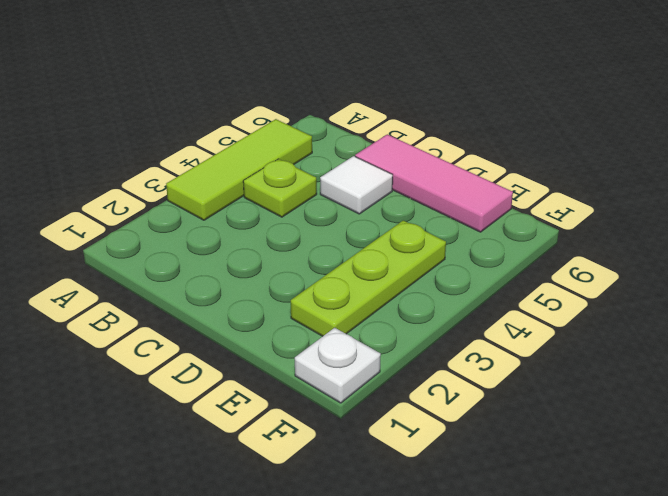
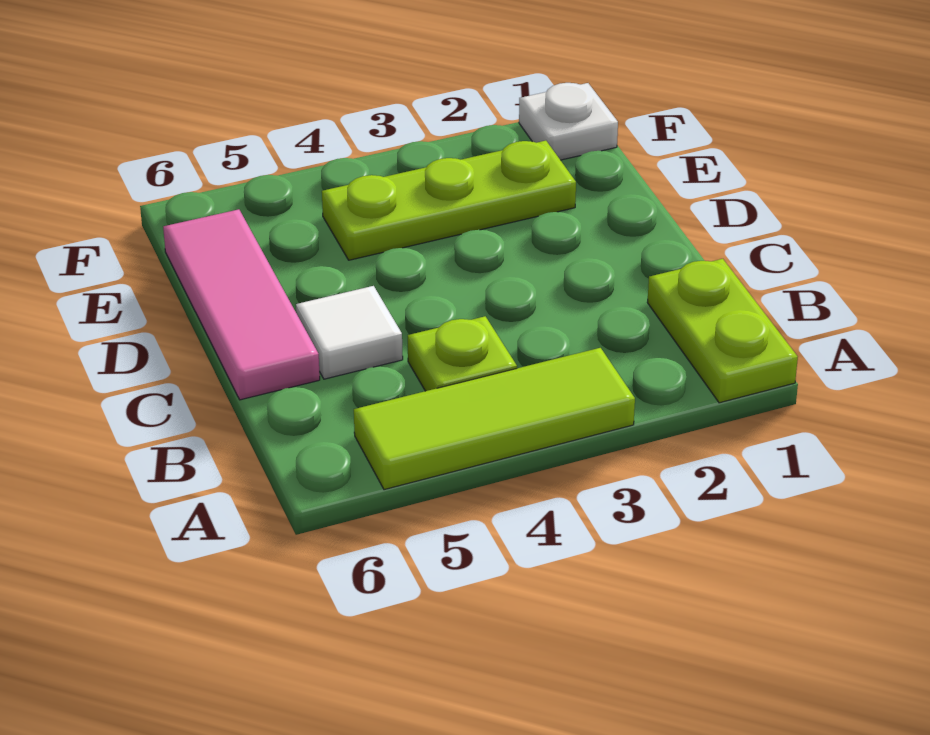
none -> lime plate A1:B1 level 1

